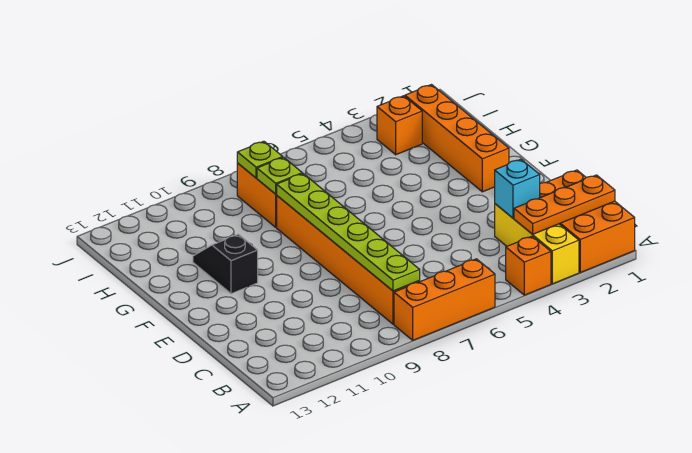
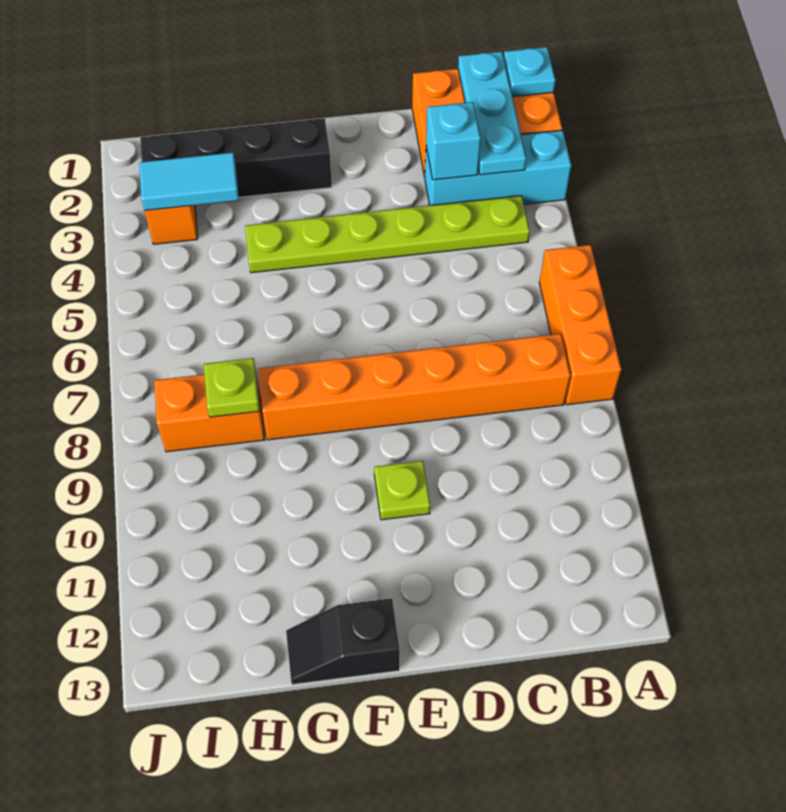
none -> cyan plate A1 level 2
yellow brick A3:C3 level 1 -> cyan brick A3:C3 level 1
orange brick A4 level 1 -> none
orange plate B1:B3 level 2 -> cyan plate B1:B3 level 2
lime plate B8:G8 level 2 -> lime plate B4:G4 level 1
orange brick F2:I2 level 1 -> black brick F2:I2 level 1
black slope F11:G11 level 1 top F -> black slope F13:G13 level 1 top F
none -> cyan tile H3:I3 level 2
lime plate I8 level 2 -> lime plate E10 level 1

